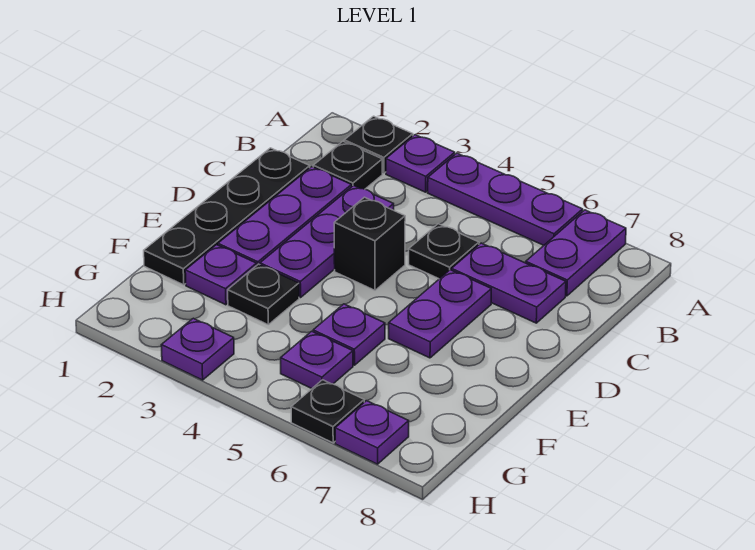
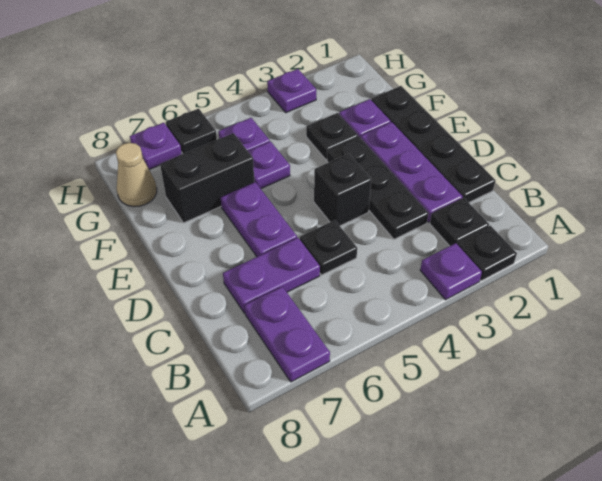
purple plate A4:A6 level 1 -> none
purple plate C3:E3 level 1 -> black plate C3:E3 level 1
none -> black brick F6:F7 level 1
none -> tan cone G8 level 1

